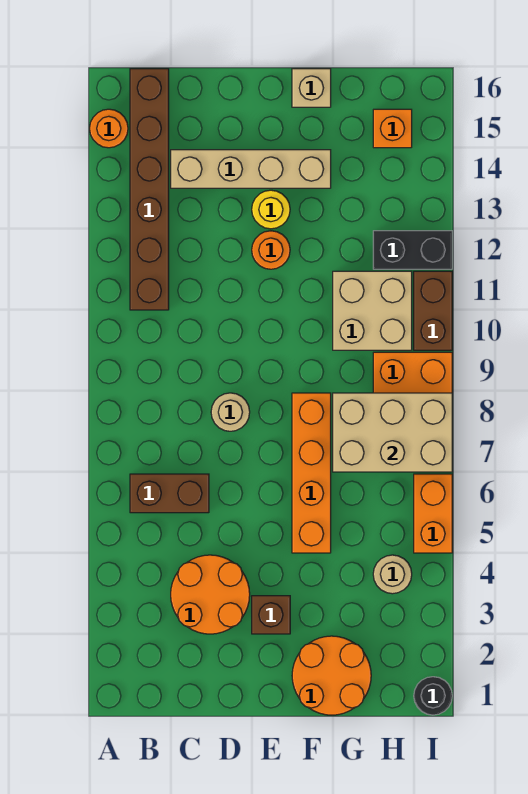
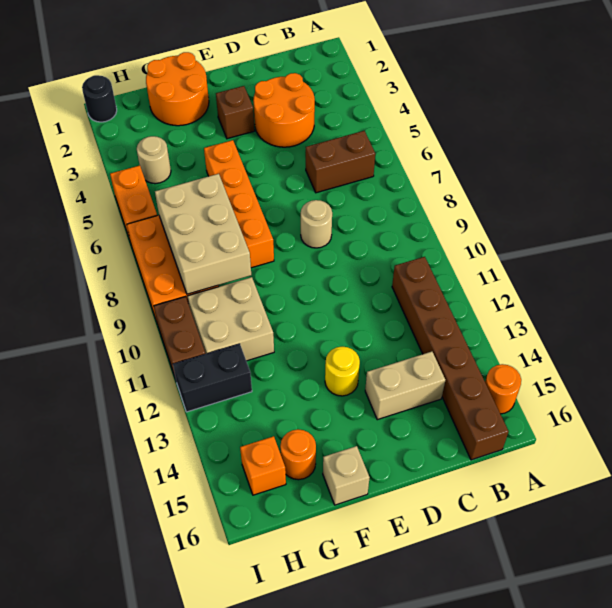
tan brick C14:F14 level 1 -> tan brick C14:D14 level 1
orange round brick E12 level 1 -> orange round brick G15 level 1
tan brick G7:I8 level 2 -> tan brick G7:H9 level 2

